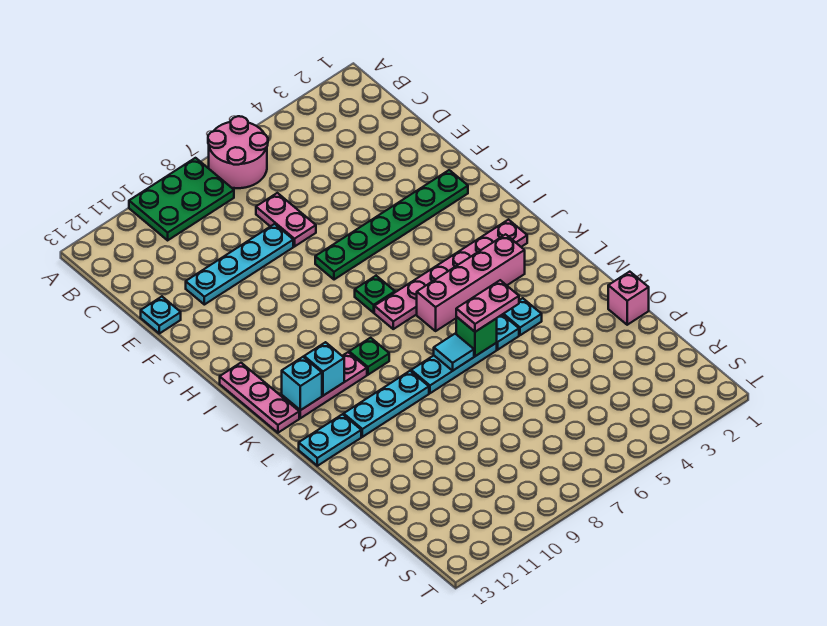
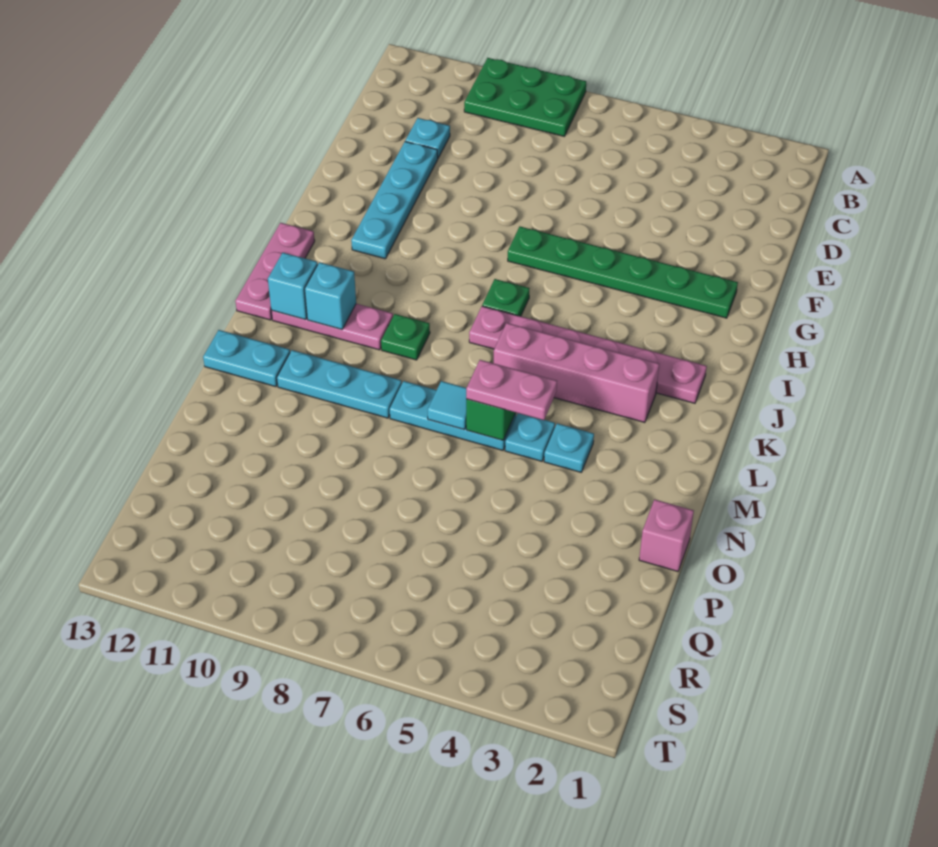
pink round brick A6:B7 level 1 -> none
pink plate D7:E7 level 1 -> none
cyan plate E8:E11 level 1 -> cyan plate E11:H11 level 1
cyan plate E13 level 1 -> cyan plate D11 level 1

